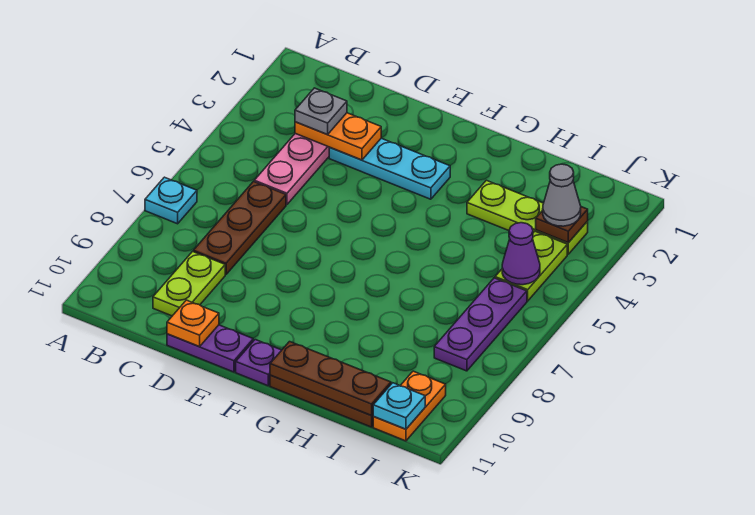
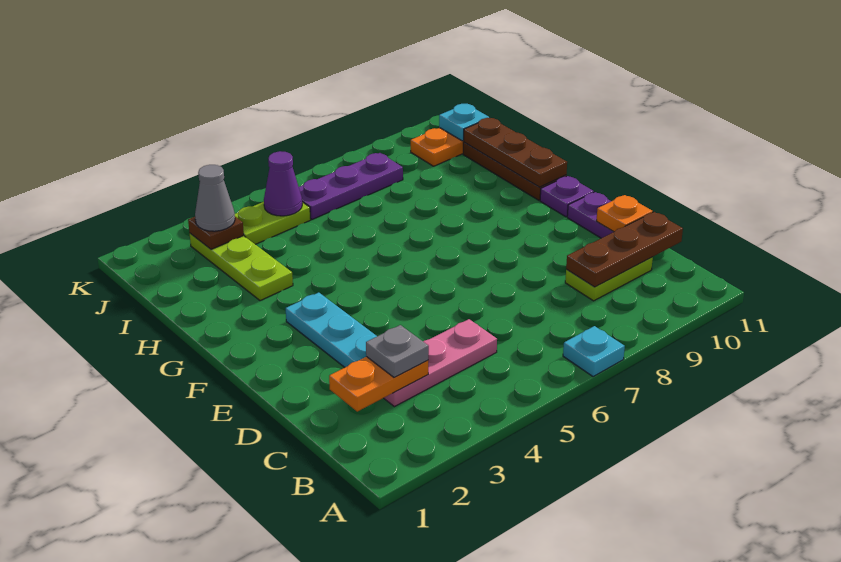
orange plate C3:D3 level 2 -> orange plate C2:C3 level 2
brown plate C6:C8 level 1 -> brown plate C9:C11 level 2

